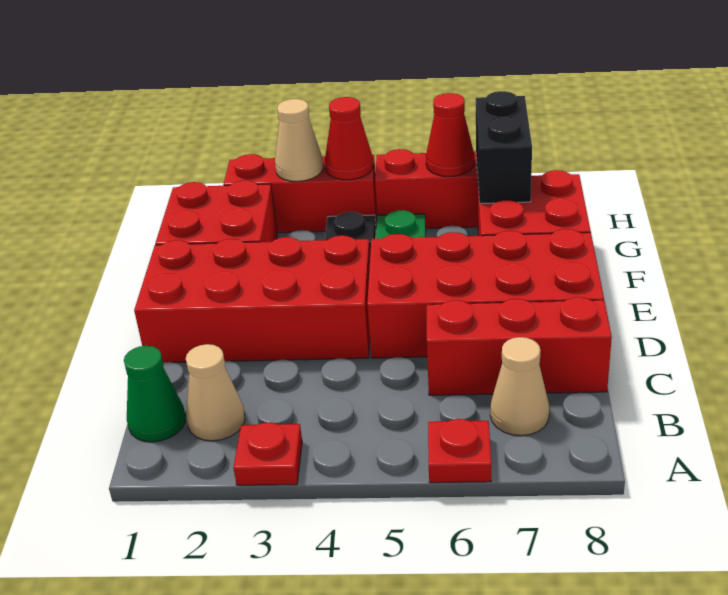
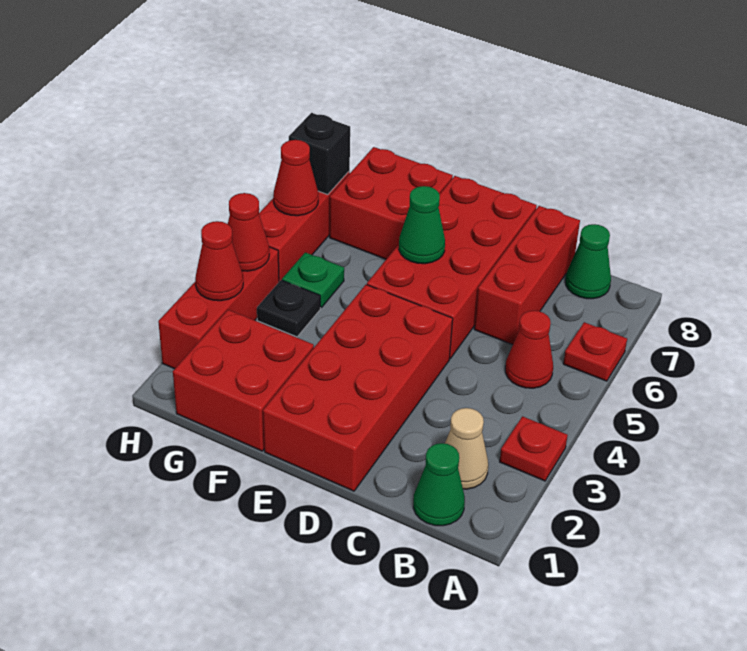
none -> red cone B5 level 1
tan cone B7 level 1 -> none
none -> green cone B8 level 1
none -> green cone E6 level 2
black brick G7:H7 level 2 -> black brick H7 level 2
tan cone H3 level 2 -> red cone H3 level 2

